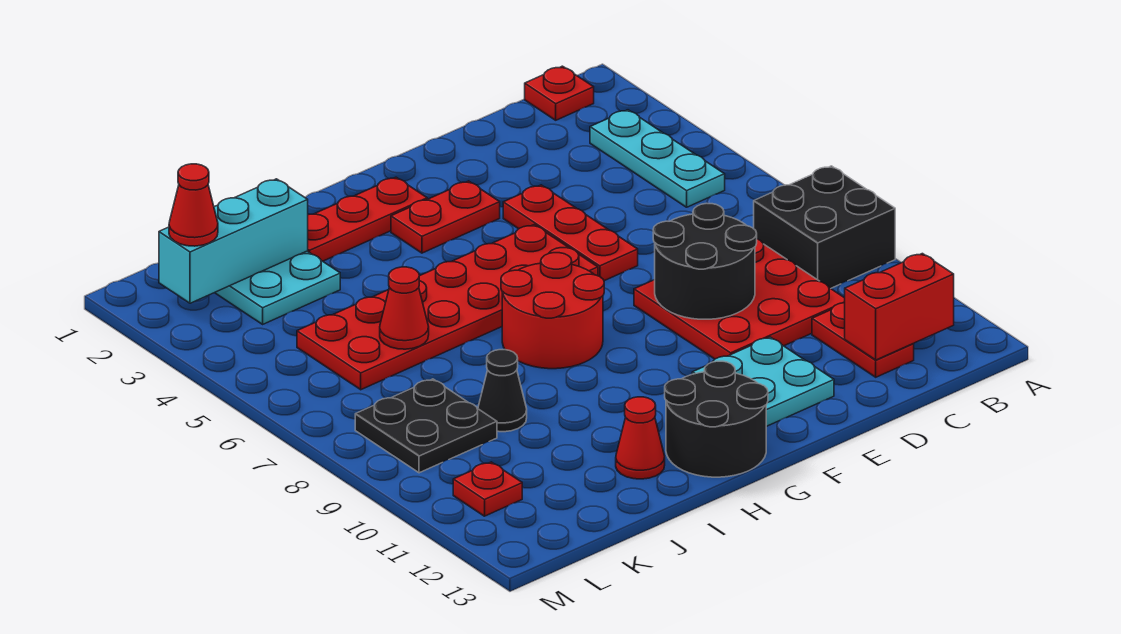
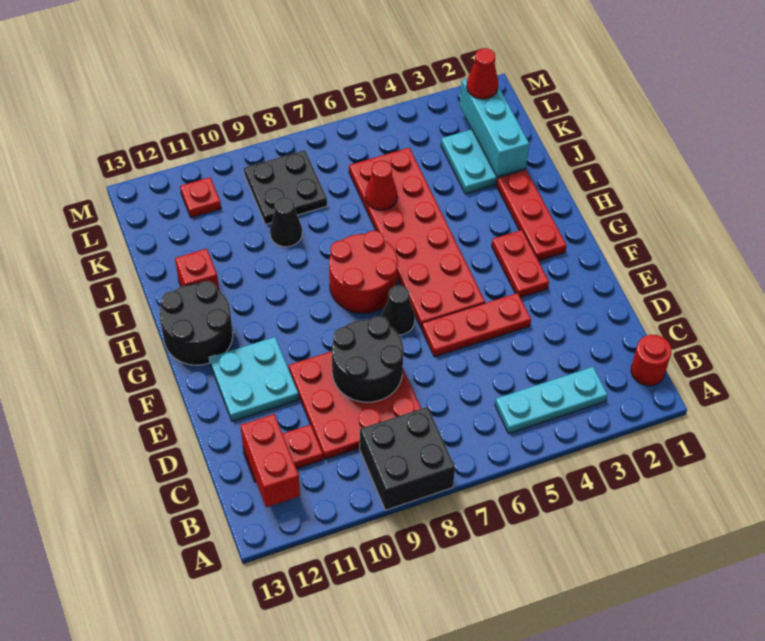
red plate B1 level 1 -> red round brick B1 level 1
none -> black cone F7 level 1
red cone I12 level 1 -> red brick I12 level 1

